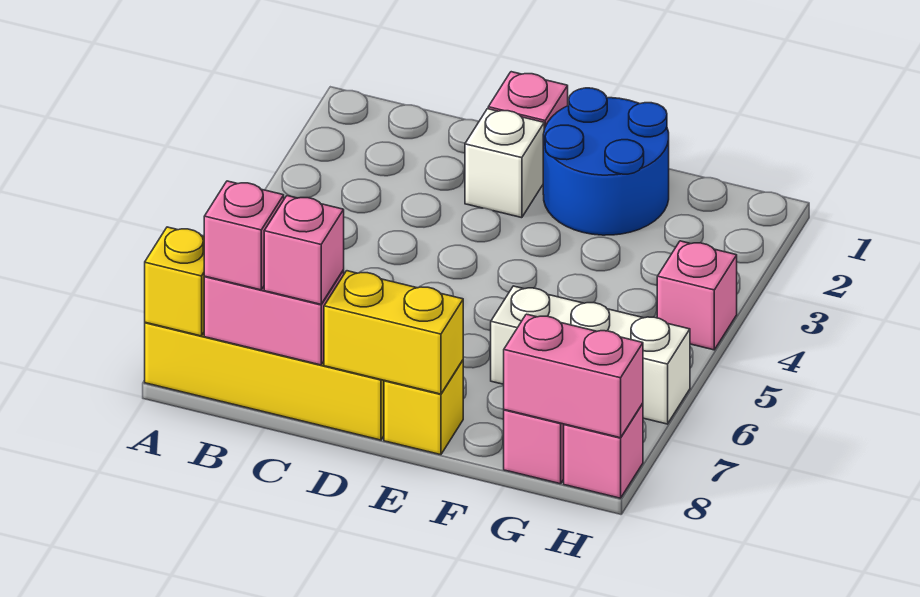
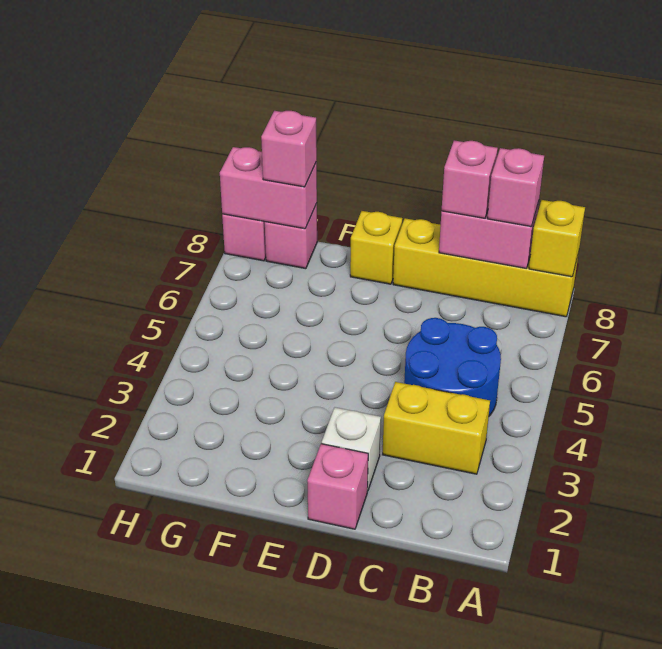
yellow brick D8:E8 level 2 -> yellow brick B3:C3 level 1
blue round brick E1:F2 level 1 -> blue round brick B4:C5 level 1
white brick F6:H6 level 1 -> none
pink brick H4 level 1 -> pink brick G8 level 3

